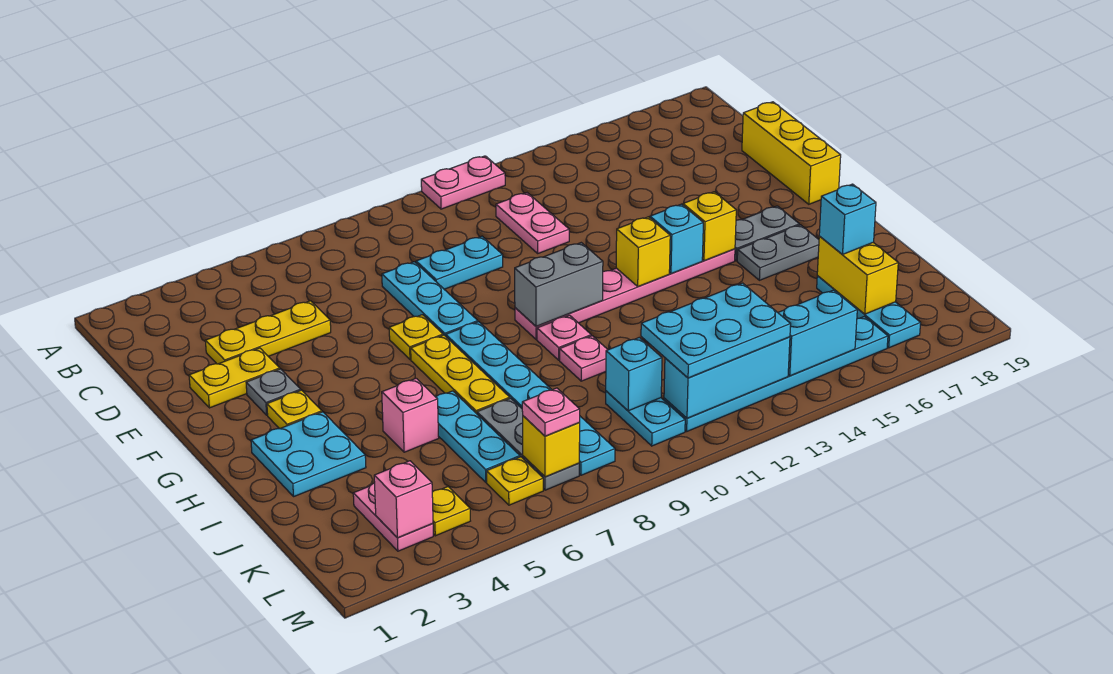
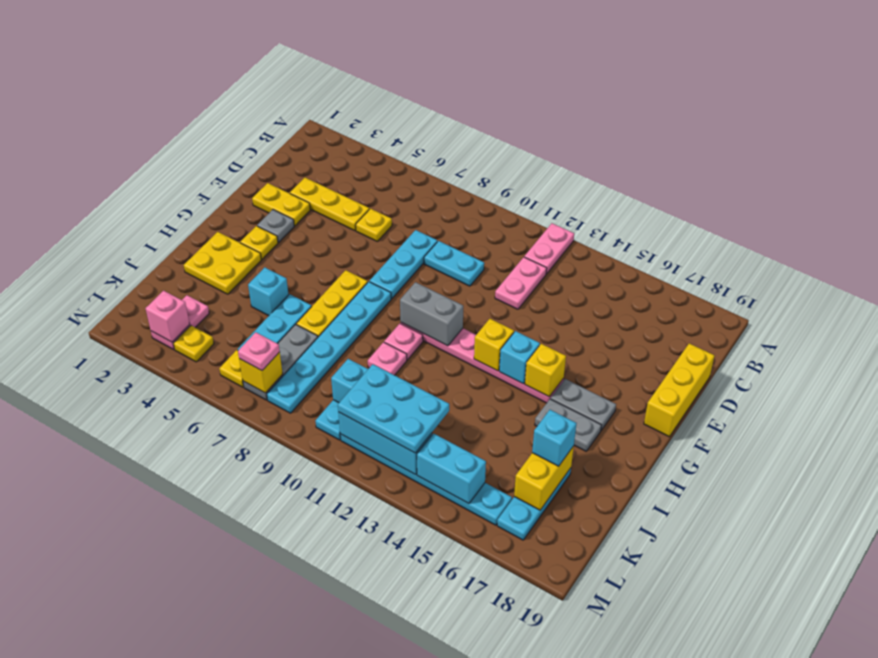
pink plate A11:A12 level 1 -> pink plate A12:B12 level 1
yellow plate F7 level 1 -> yellow plate D6 level 1
cyan plate H2:I3 level 1 -> yellow plate H2:I3 level 1
pink brick I5 level 1 -> cyan brick I5 level 1

